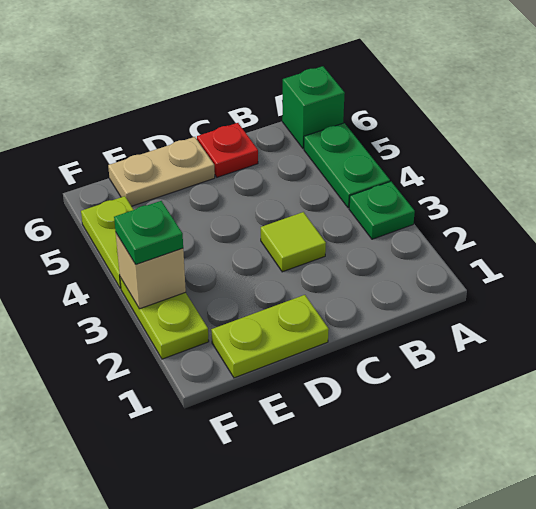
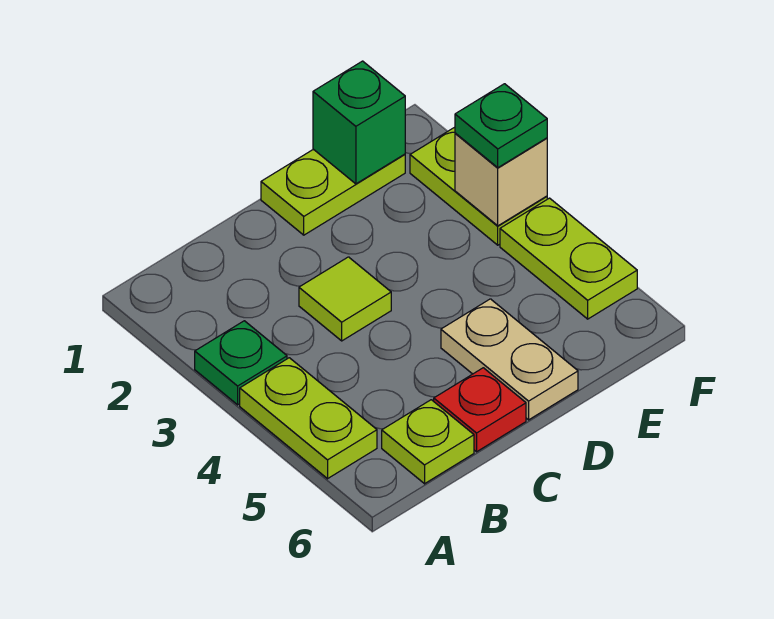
green plate A4:A5 level 1 -> lime plate A4:A5 level 1
green brick A6 level 1 -> green brick E1 level 2
none -> lime plate B6 level 1
tan plate D6:E6 level 1 -> tan plate D5:D6 level 1

